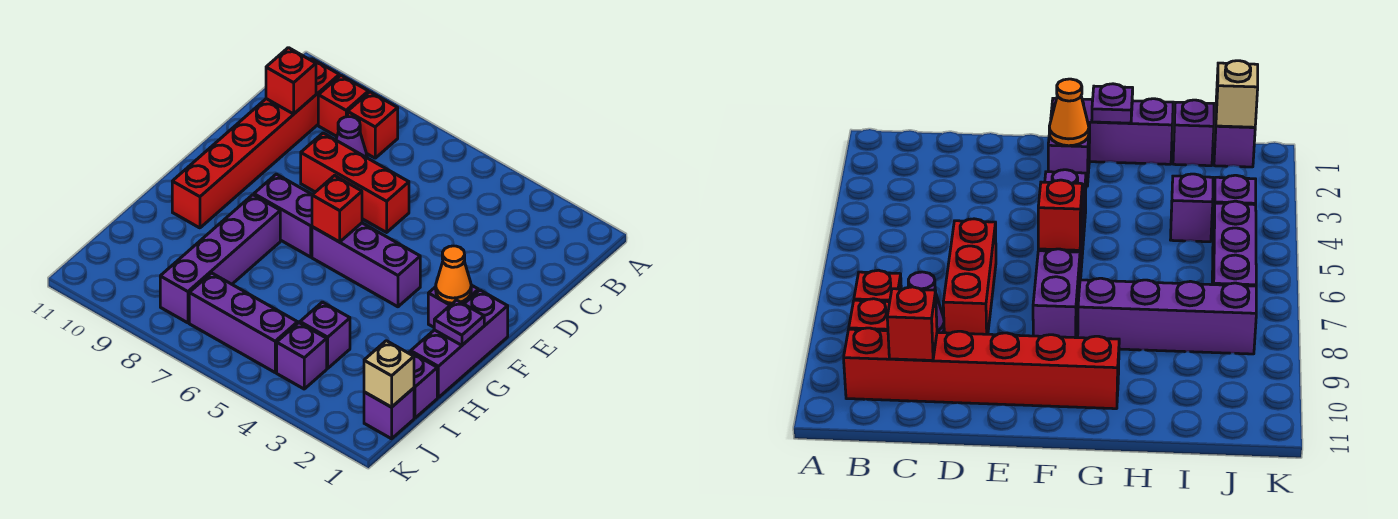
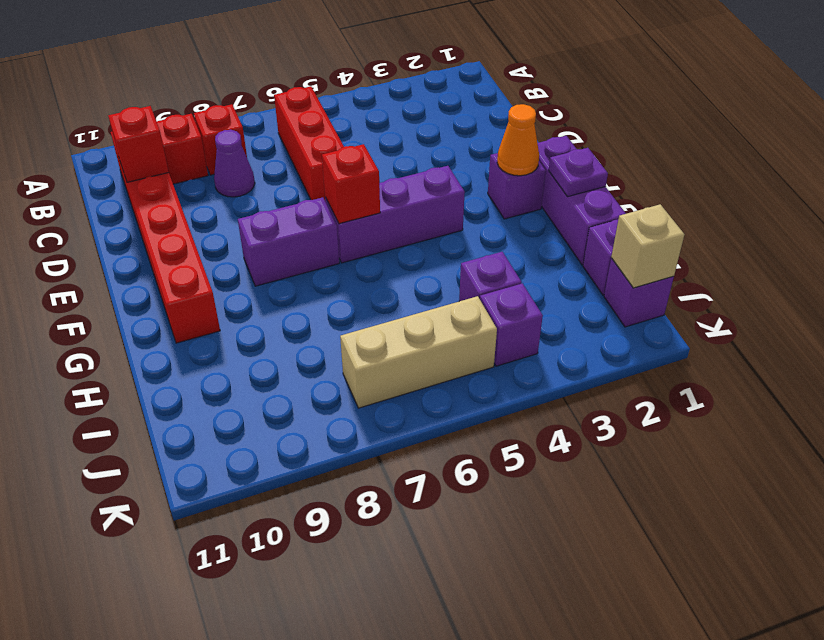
red brick D6:D8 level 1 -> red brick B6:D6 level 1
purple brick G8:J8 level 1 -> none
purple brick J5:J7 level 1 -> tan brick J5:J7 level 1

